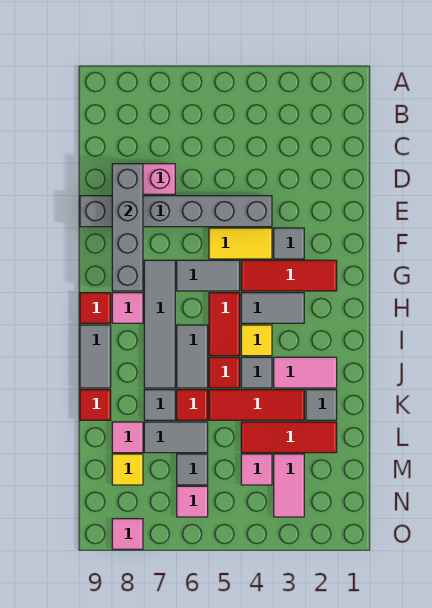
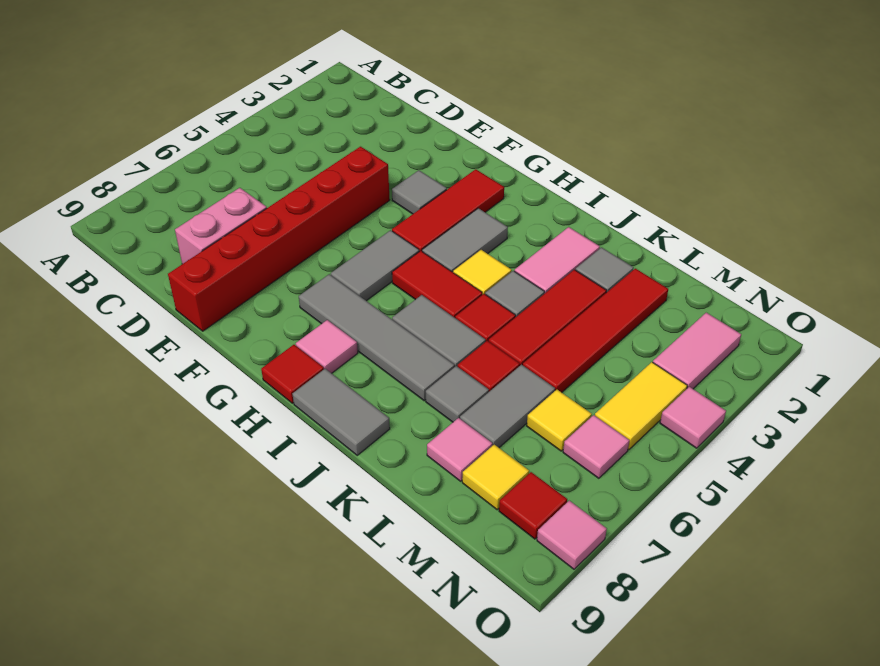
grey brick D8:G8 level 2 -> none
grey brick E4:E9 level 1 -> red brick E4:E9 level 1
yellow tile F4:F5 level 1 -> yellow tile N4:N5 level 1
red tile K9 level 1 -> red tile N8 level 1
red tile L2:L4 level 1 -> red tile L2:L5 level 1
pink tile M3:N3 level 1 -> pink tile N2:N3 level 1
pink tile M4 level 1 -> pink tile O4 level 1
grey tile M6 level 1 -> yellow tile M6 level 1

